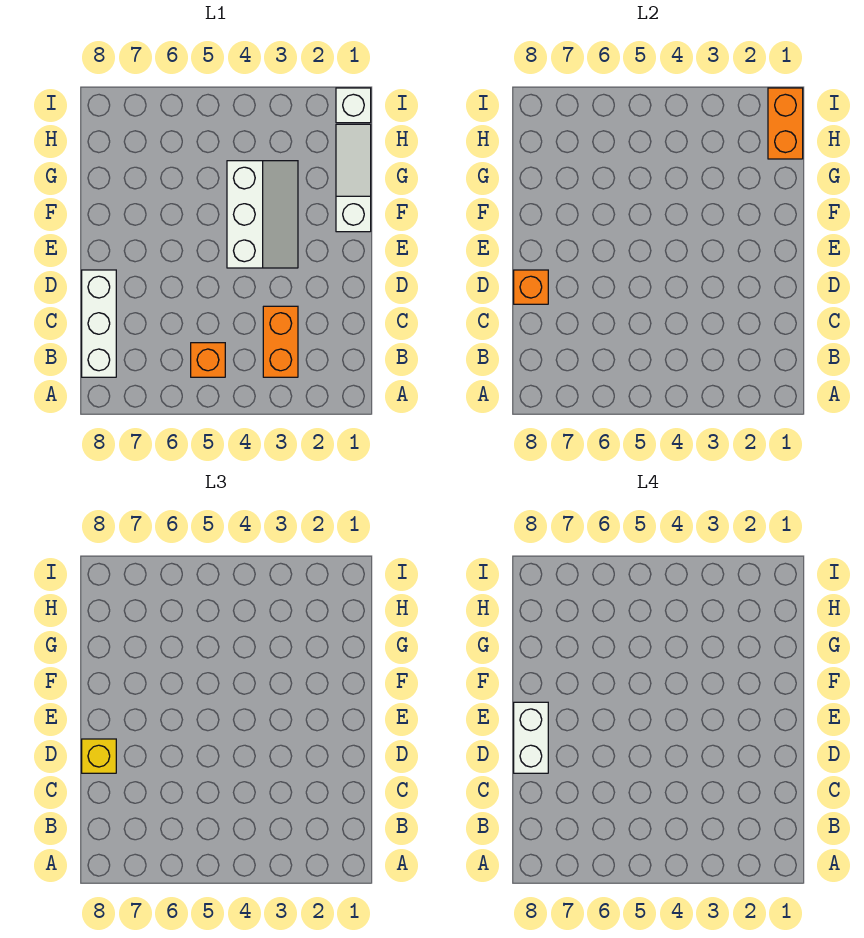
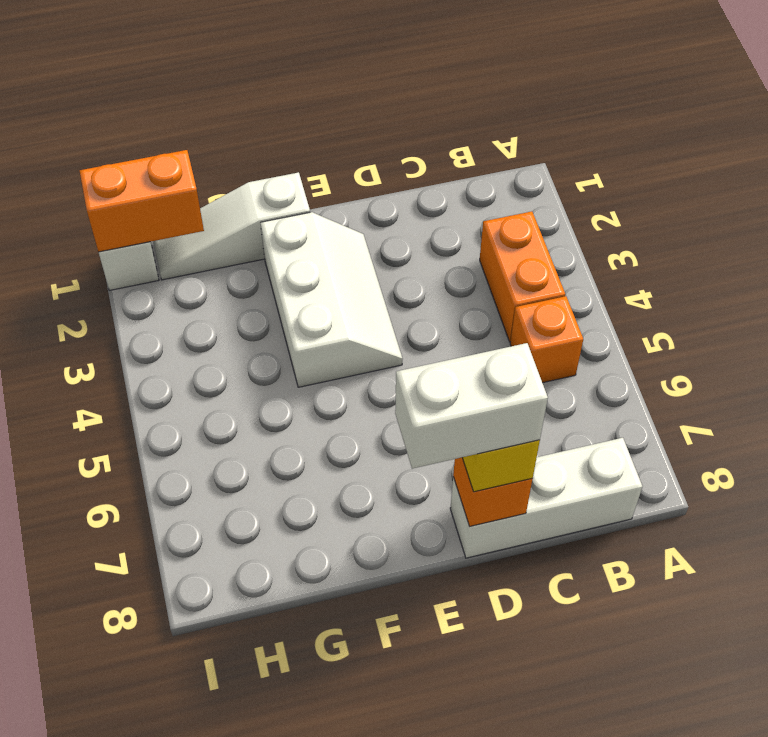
orange brick B3:C3 level 1 -> orange brick B3:B4 level 1
white slope E3:G4 level 1 top 4 -> white slope E2:F4 level 1 top F

